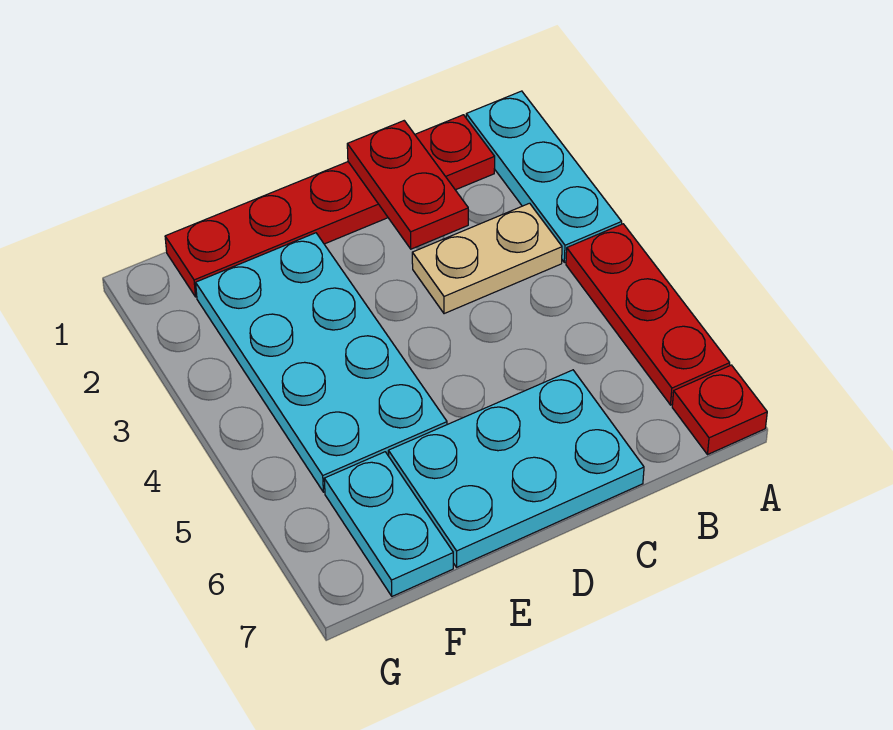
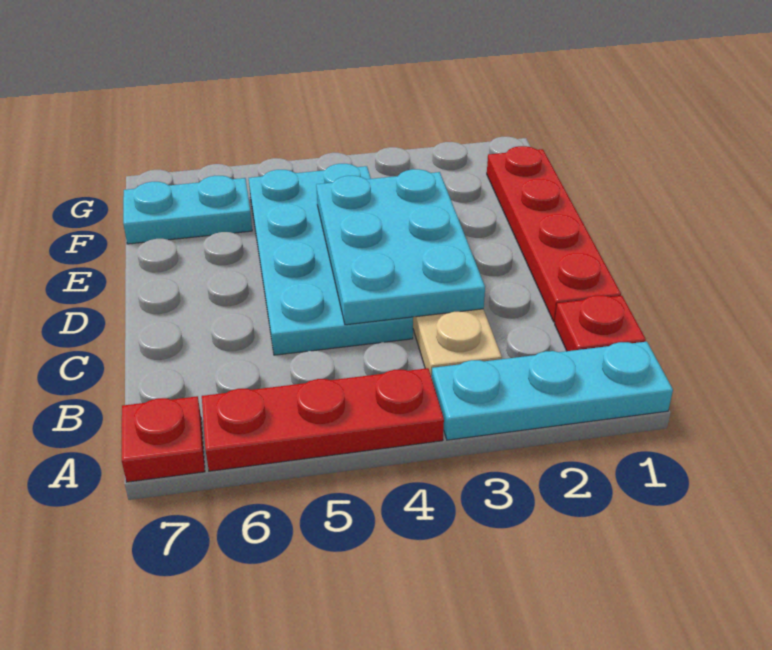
red plate C1:C2 level 2 -> none
cyan plate C6:E7 level 1 -> cyan plate C3:E4 level 2
cyan plate E2:F5 level 1 -> cyan plate C4:F5 level 1

